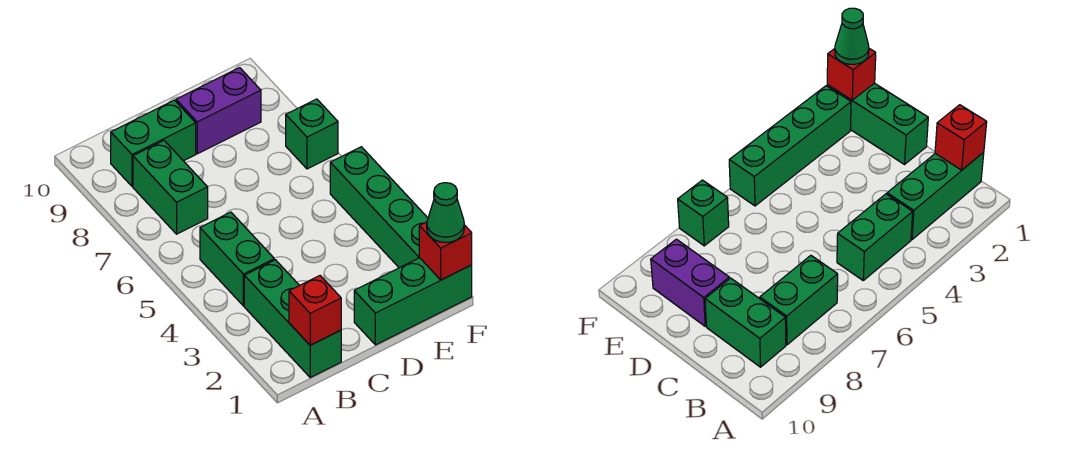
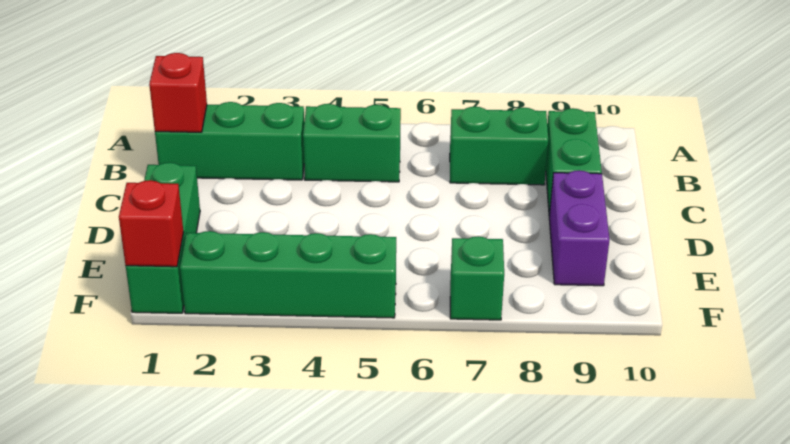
green cone F1 level 3 -> none

